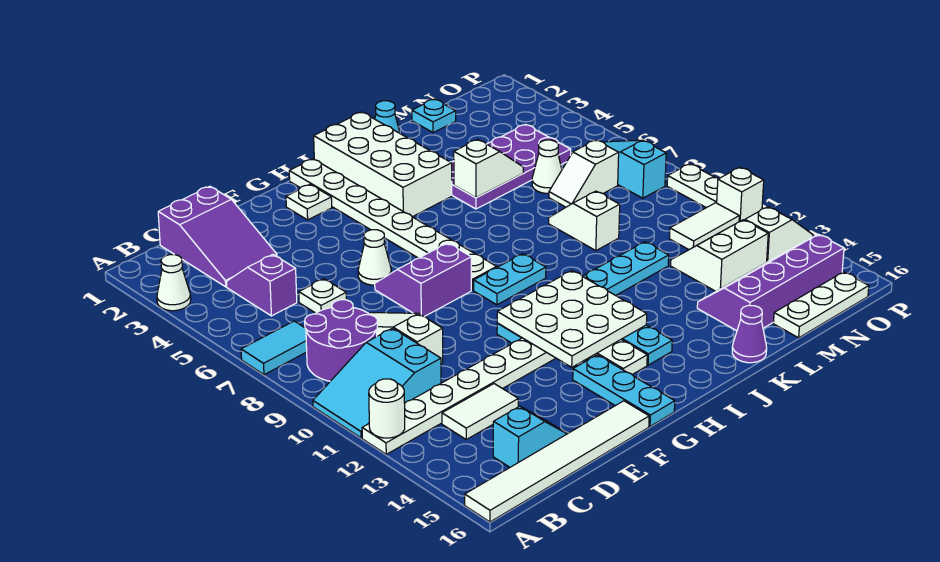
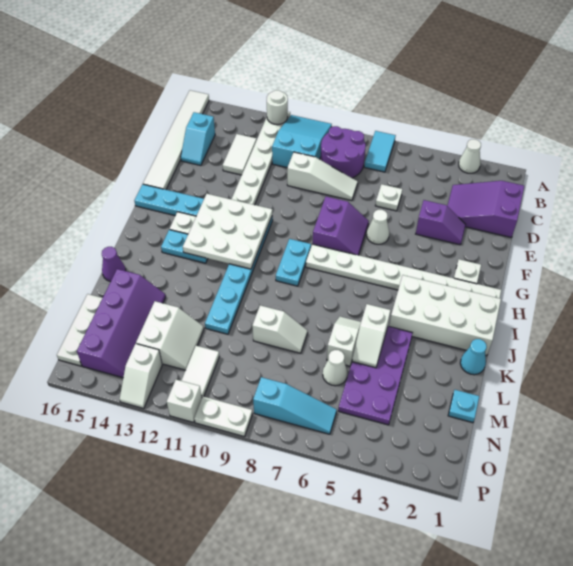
purple slope C4:C5 level 1 top 5 -> purple slope E3:E4 level 1 top 4
white slope M7:N7 level 1 top N -> white slope K6:L6 level 1 top L

